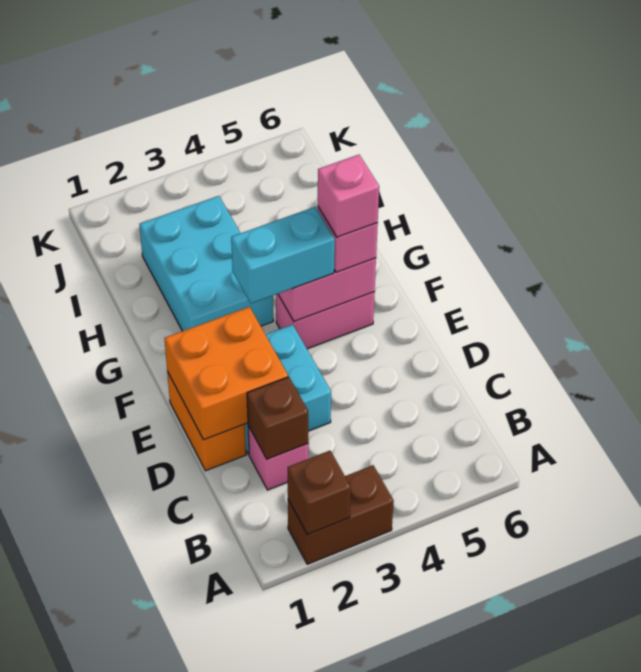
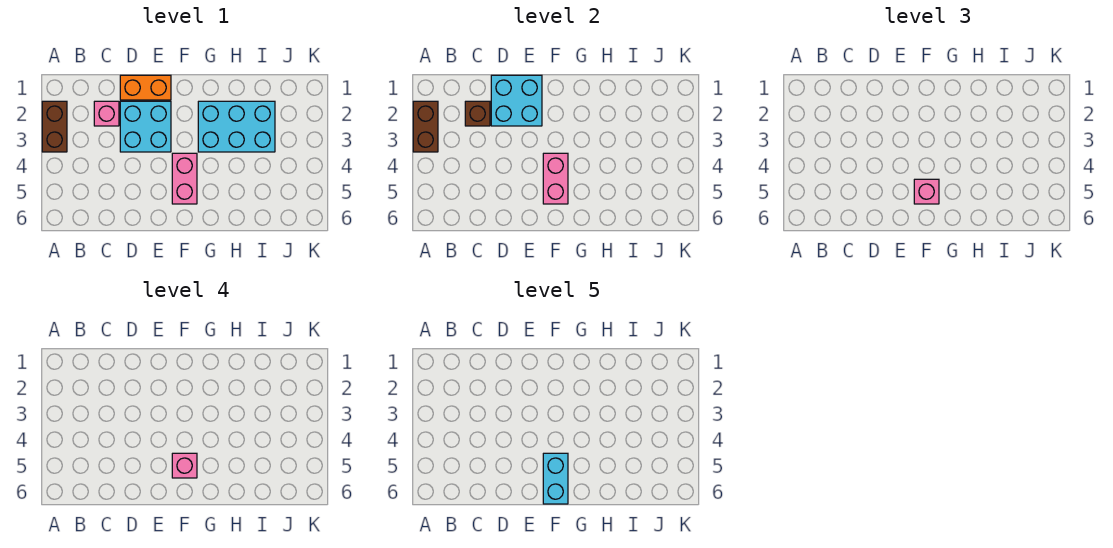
brown brick A2 level 2 -> brown brick A2:A3 level 2
orange brick D1:E2 level 2 -> cyan brick D1:E2 level 2
cyan brick F3:F4 level 3 -> cyan brick F5:F6 level 5

